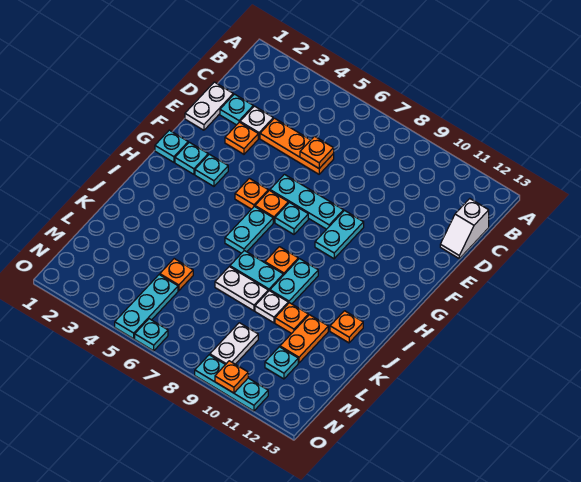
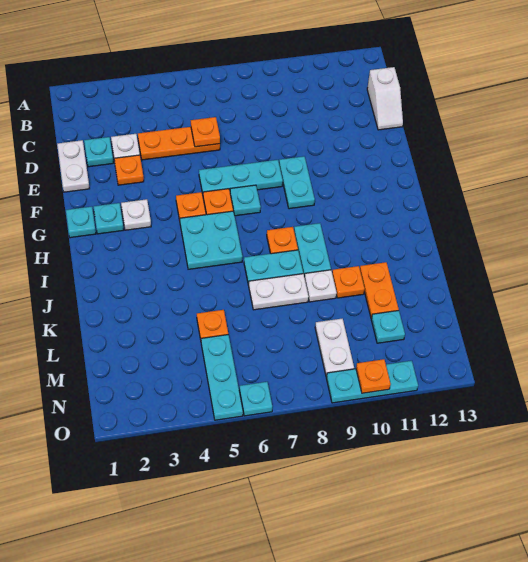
cyan plate G3 level 1 -> white plate G3 level 1
cyan plate H6:I6 level 1 -> cyan plate H5:I6 level 1
orange plate J12 level 1 -> none

